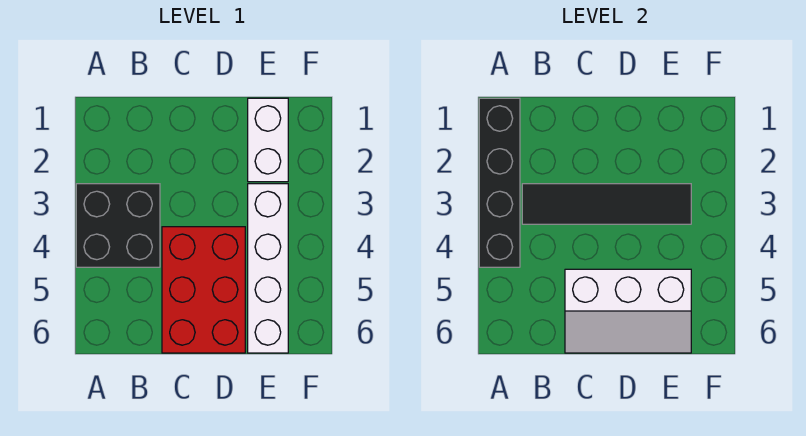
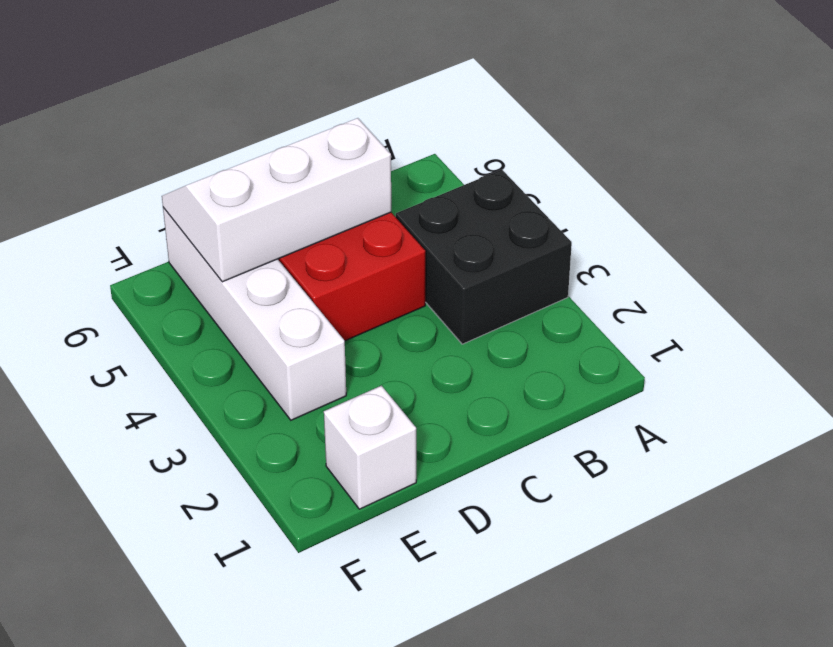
black brick A1:A4 level 2 -> none
black tile B3:E3 level 2 -> none
white brick E1:E2 level 1 -> white brick E1 level 1

